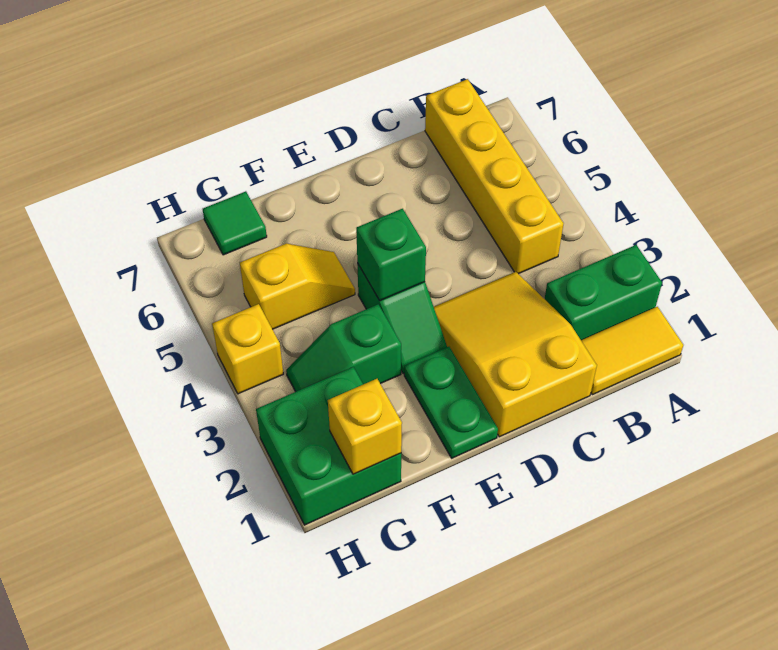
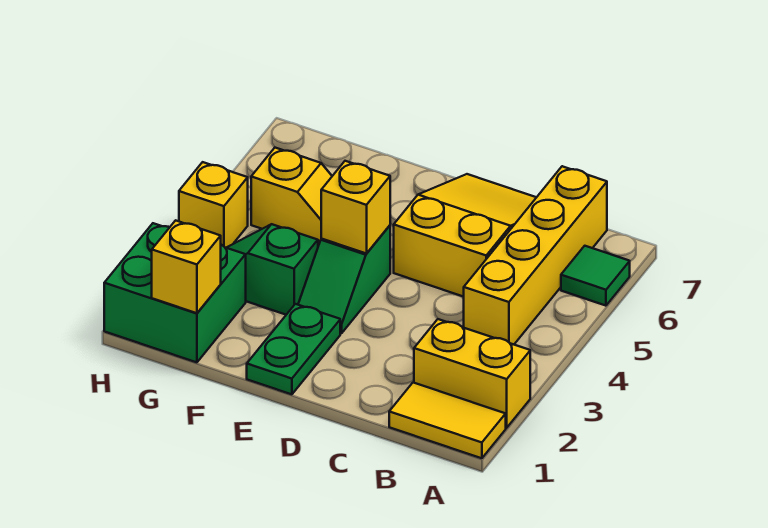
green brick A2:B2 level 1 -> yellow brick A2:B2 level 1
yellow slope C1:D3 level 1 top 1 -> yellow slope C5:D7 level 1 top 5
green brick E4 level 2 -> yellow brick E4 level 2
green tile G7 level 1 -> green tile A6 level 1

